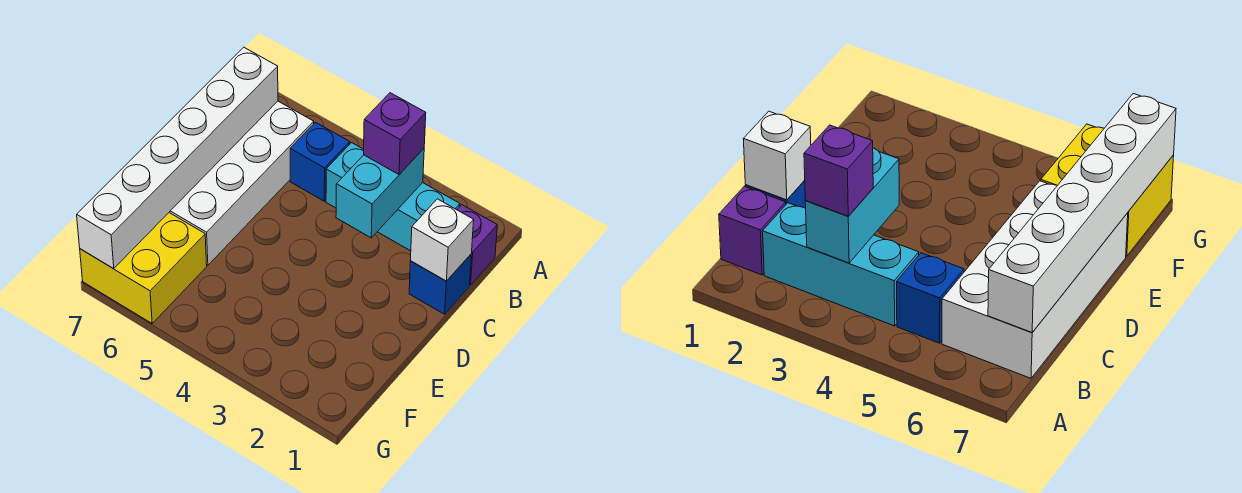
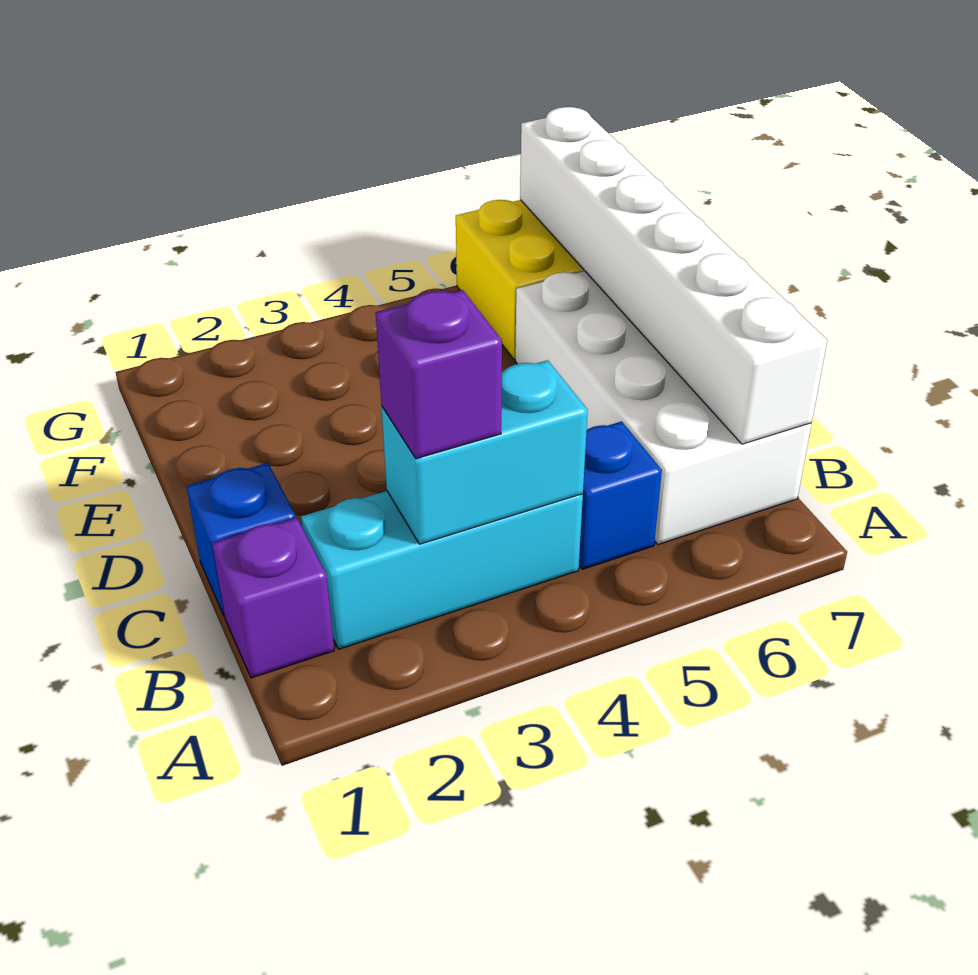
cyan brick B3:C3 level 2 -> cyan brick B3:B4 level 2
white brick C1 level 2 -> none

